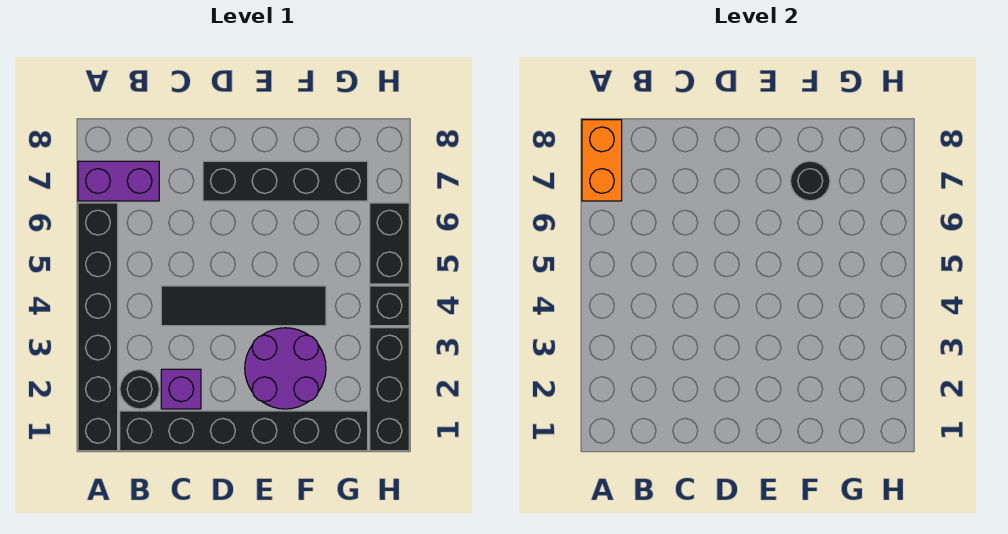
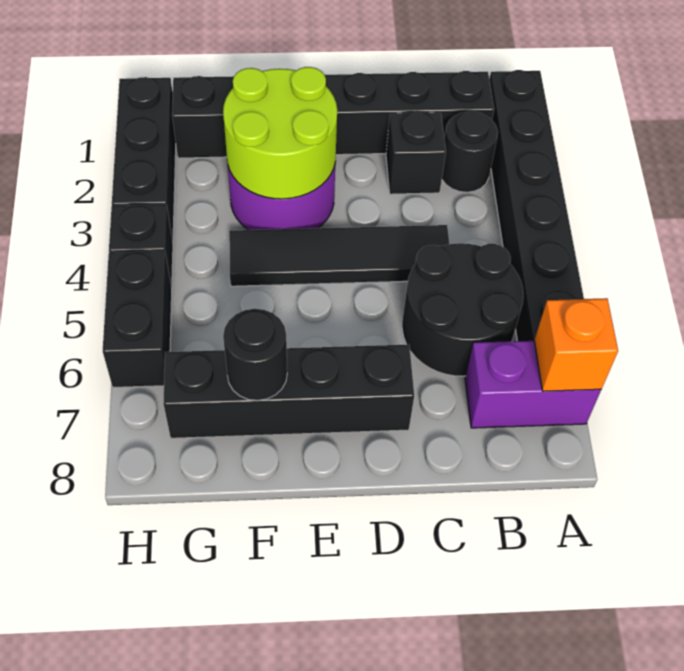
orange brick A7:A8 level 2 -> orange brick A7 level 2
none -> black round brick B5:C6 level 1
purple brick C2 level 1 -> black brick C2 level 1
none -> lime round brick E2:F3 level 2

